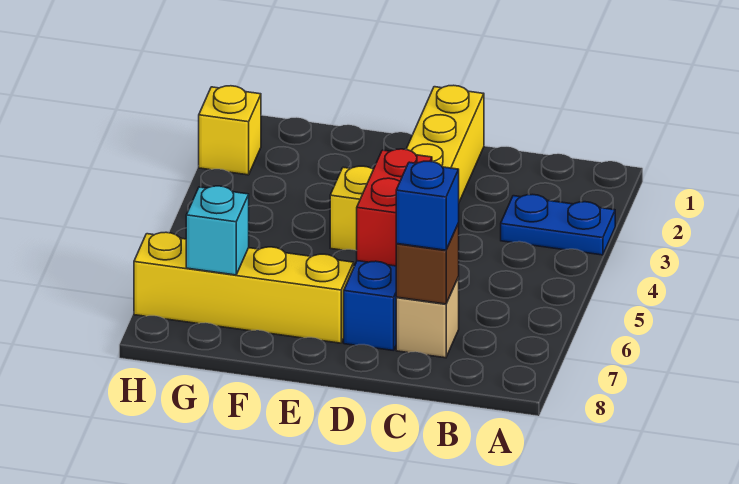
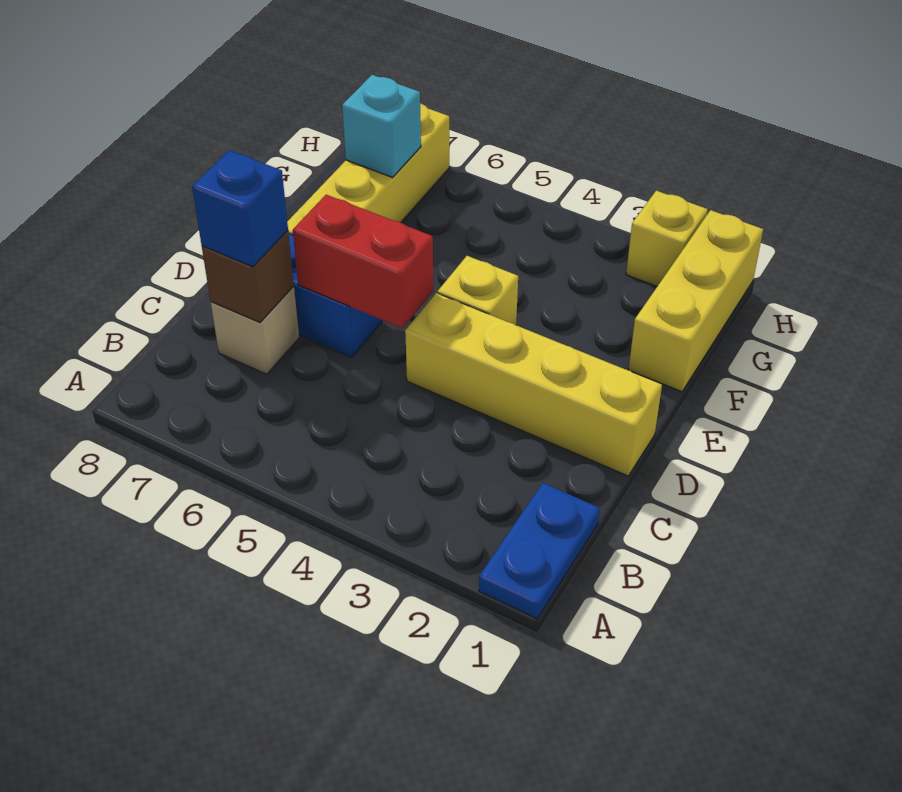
blue plate A3:B3 level 1 -> blue plate A1:B1 level 1
none -> yellow brick F1:H1 level 1

